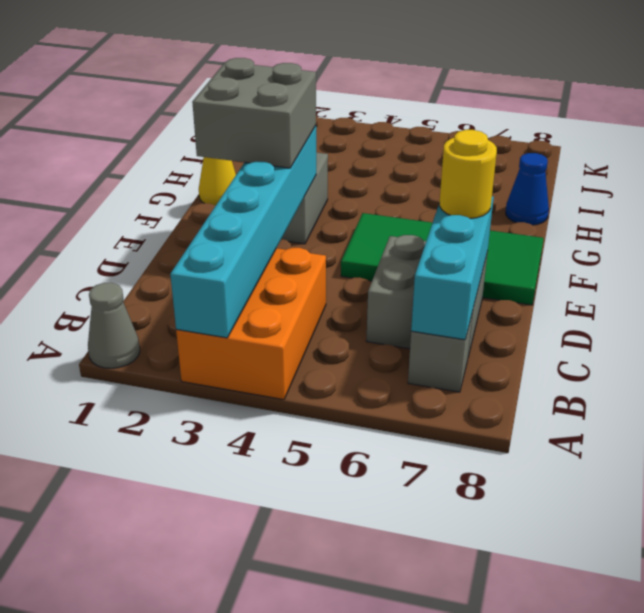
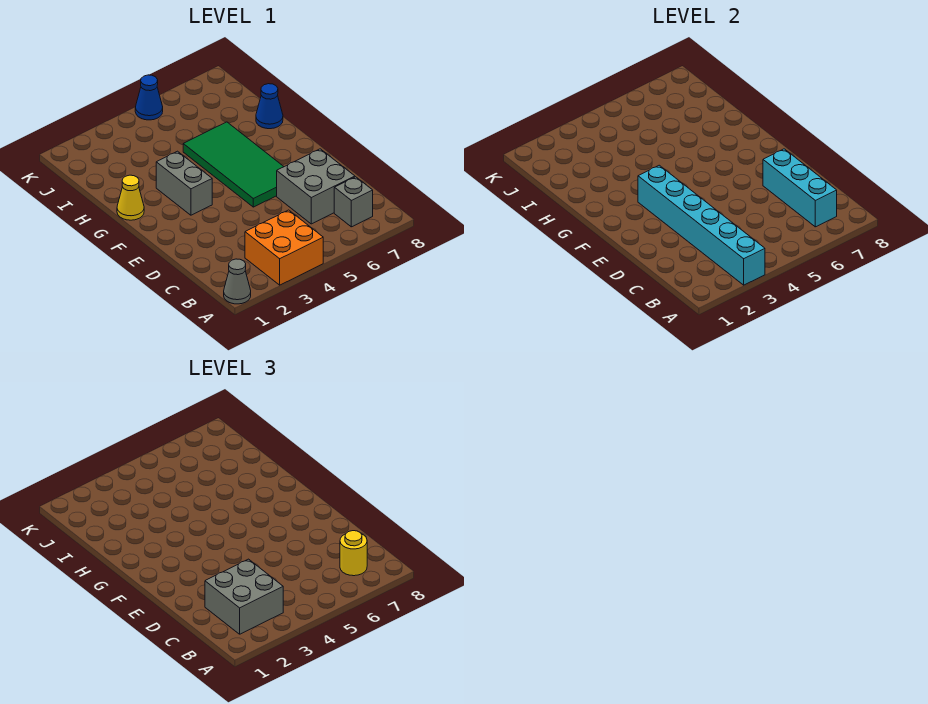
orange brick A3:C4 level 1 -> orange brick A3:B4 level 1
yellow round brick D7 level 3 -> yellow round brick B7 level 3
grey brick E2:F3 level 3 -> grey brick B2:C3 level 3
green tile E5:F8 level 1 -> green tile E5:H6 level 1
none -> blue cone K5 level 1

